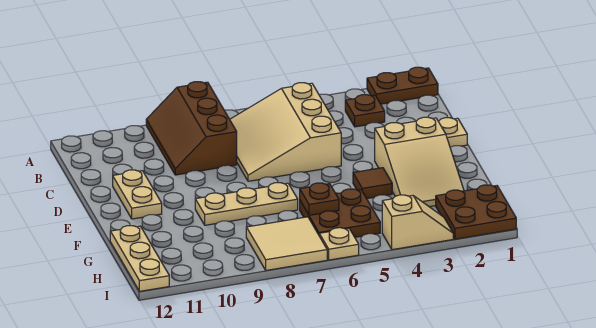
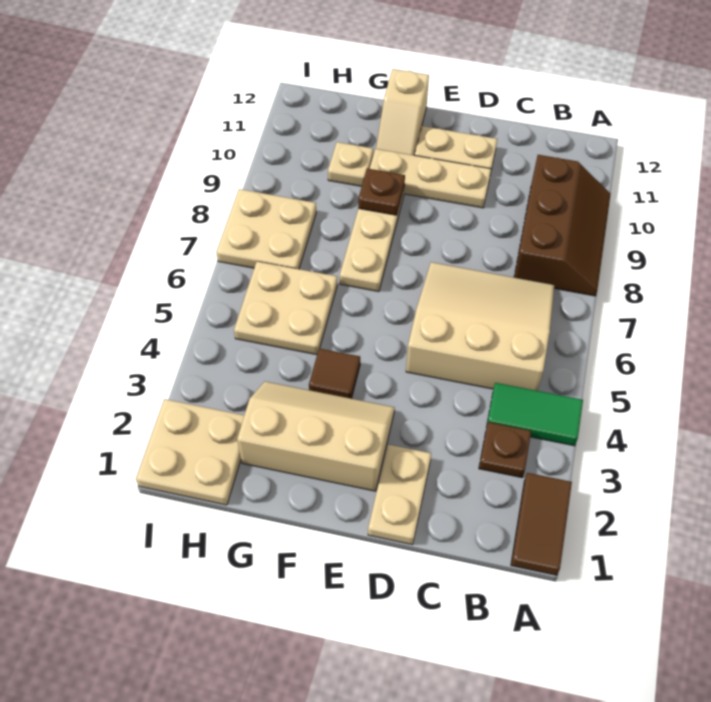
brown plate A1:A2 level 1 -> brown tile A1:A2 level 1
none -> green tile A4:B4 level 1
brown slope A8:C9 level 1 top 8 -> brown slope A8:B10 level 1 top B
tan slope E2:G3 level 1 top E -> tan slope E2:G3 level 1 top 2
brown plate G5:H6 level 1 -> tan plate G5:H6 level 1
brown plate G6 level 2 -> brown plate F9 level 2
tan plate G12:I12 level 1 -> tan plate D10:F10 level 1
brown plate H1:I2 level 1 -> tan plate H1:I2 level 1
tan tile H7:I8 level 1 -> tan plate H7:I8 level 1
tan slope I3:I4 level 1 top 4 -> tan slope F11:F12 level 1 top 12
tan plate I6 level 1 -> tan plate G10 level 1

